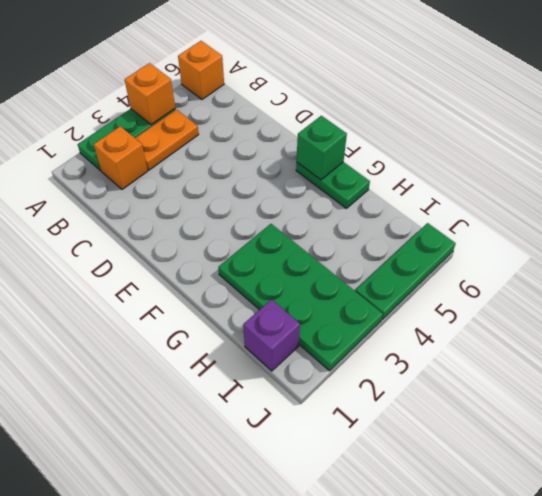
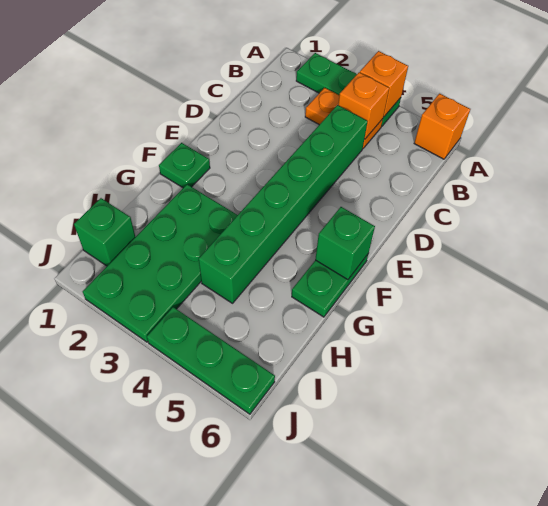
orange brick B2 level 1 -> orange brick B4 level 2
none -> green brick C4:H4 level 1
none -> green plate F1 level 1
purple brick I1 level 1 -> green brick I1 level 1

